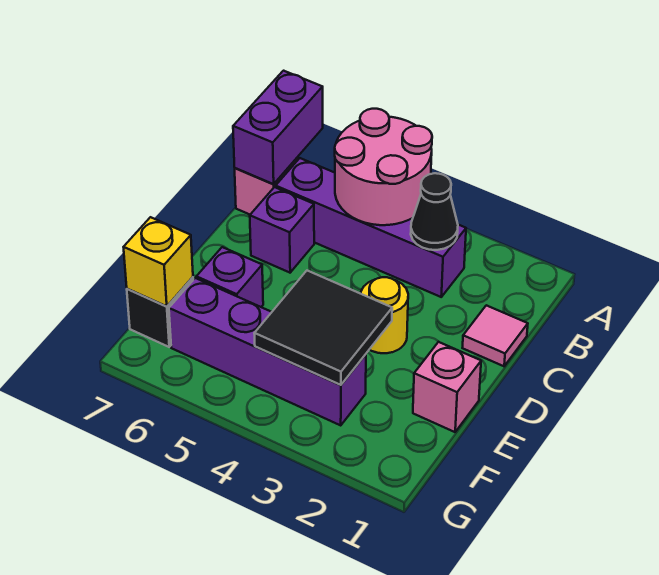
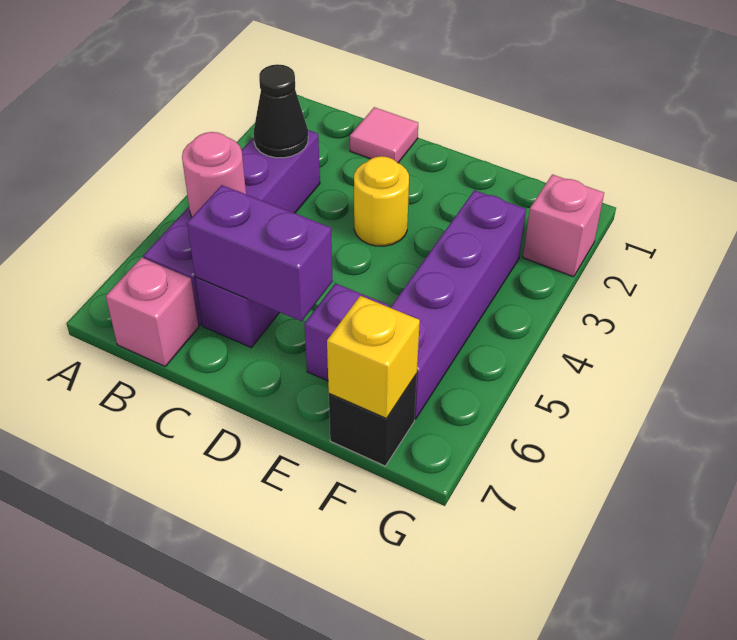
pink round brick A4:B5 level 2 -> pink round brick B5 level 2
purple brick A7:B7 level 2 -> purple brick C6:D6 level 2
pink brick E1 level 1 -> pink brick G2 level 1
black tile E3:F4 level 2 -> none

